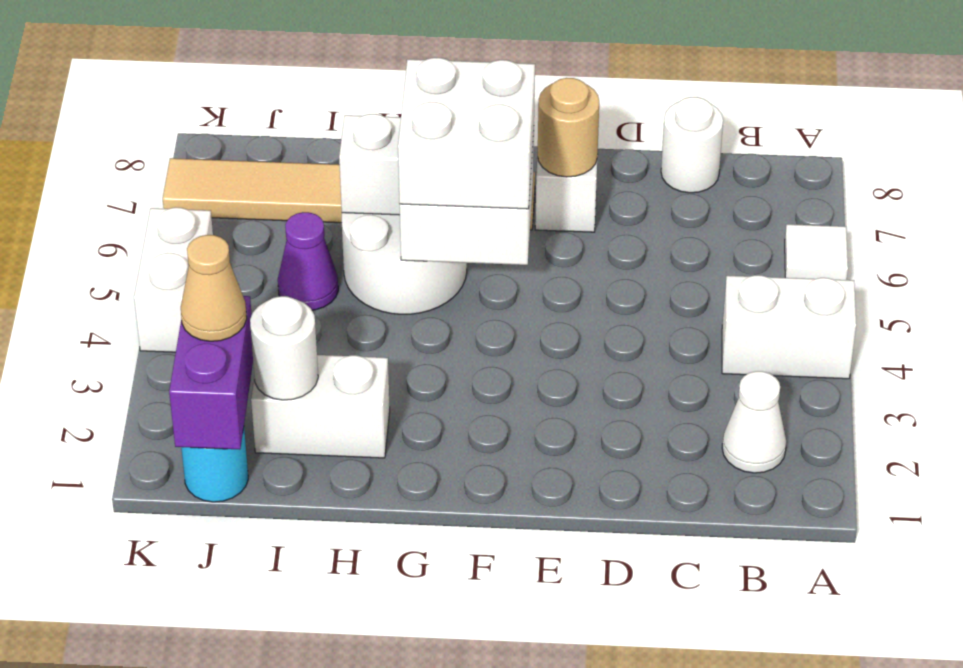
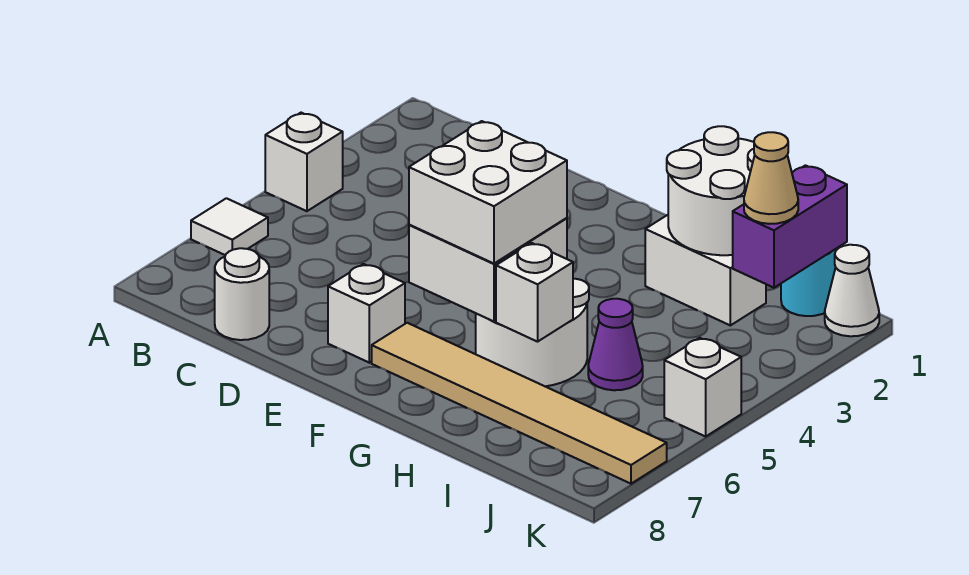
white brick A4:B4 level 1 -> white brick A4 level 1
white cone B2 level 1 -> white cone K1 level 1
tan round brick E7 level 2 -> none
white round brick I2 level 2 -> white round brick H1:I2 level 2
white brick K4:K5 level 1 -> white brick K5 level 1

